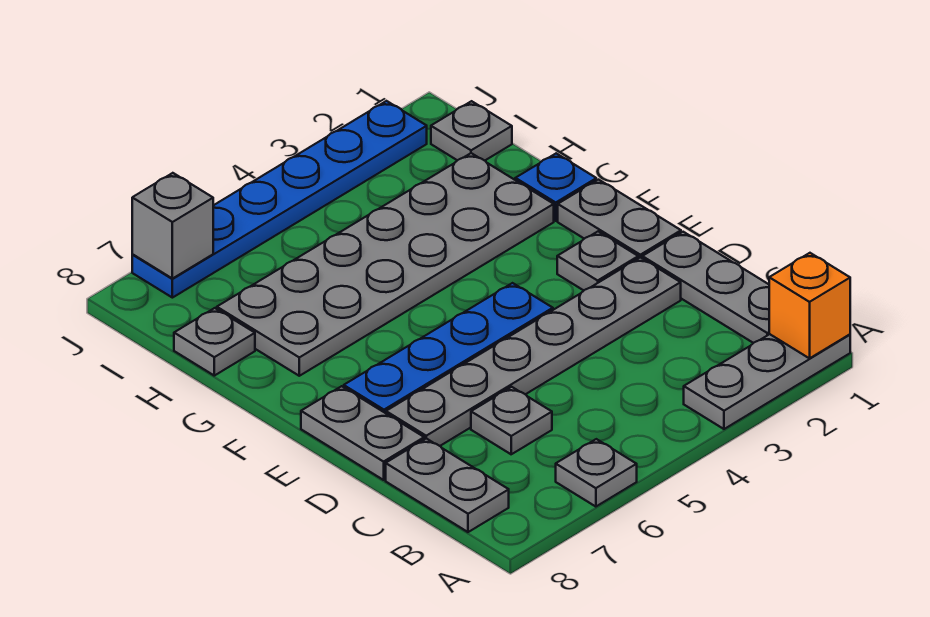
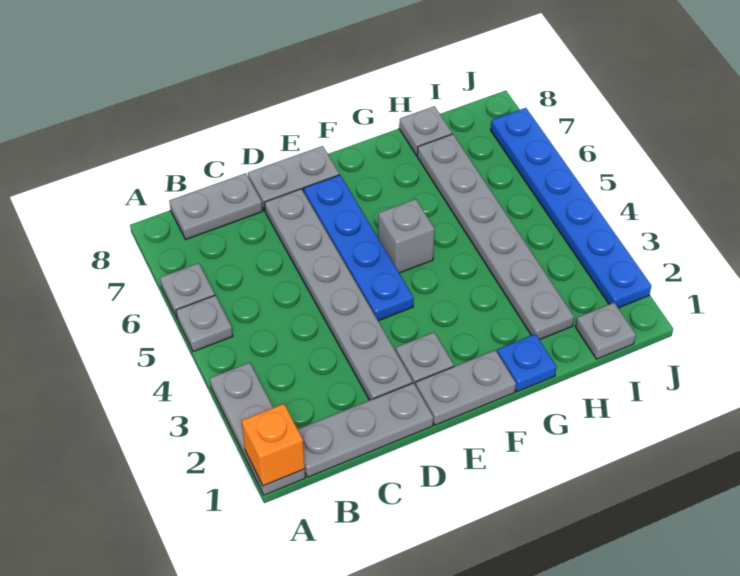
grey plate C6 level 1 -> grey plate A5 level 1
grey plate G2:H7 level 1 -> grey plate H2:H7 level 1
grey brick J7 level 2 -> grey brick F5 level 1

